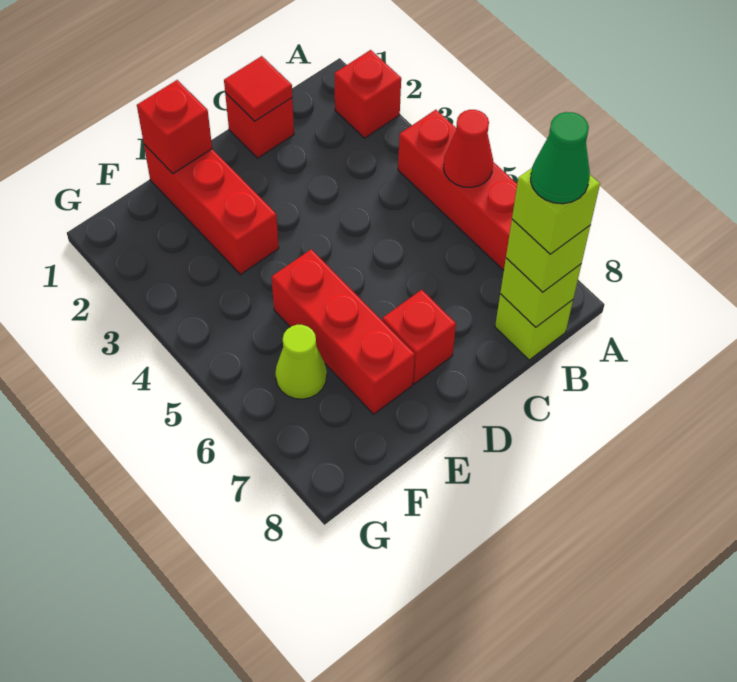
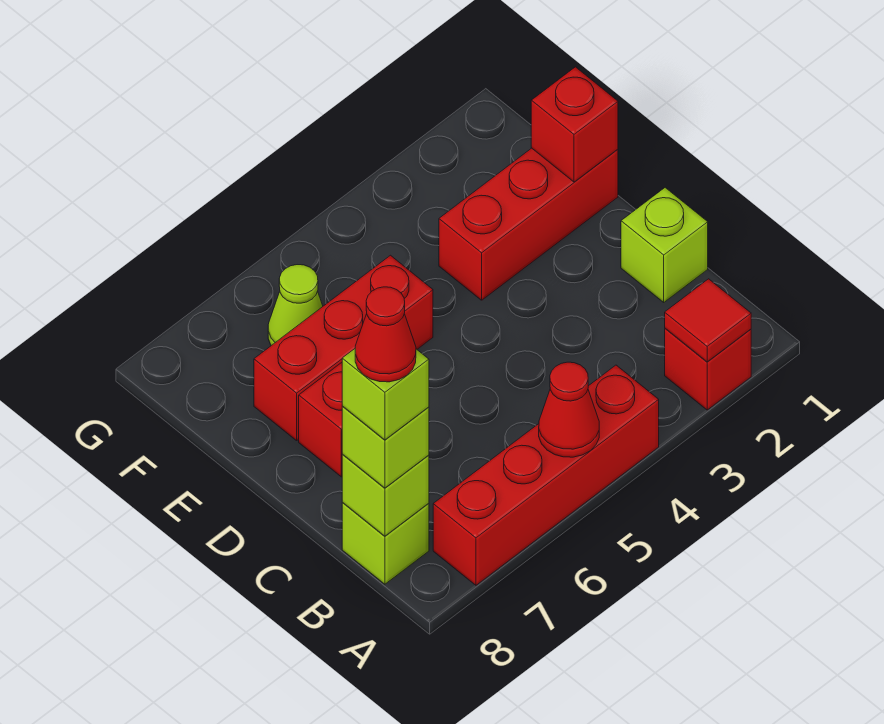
green cone B8 level 5 -> red cone B8 level 5
red brick C1 level 1 -> lime brick C1 level 1
red tile C1 level 2 -> red tile A2 level 2

